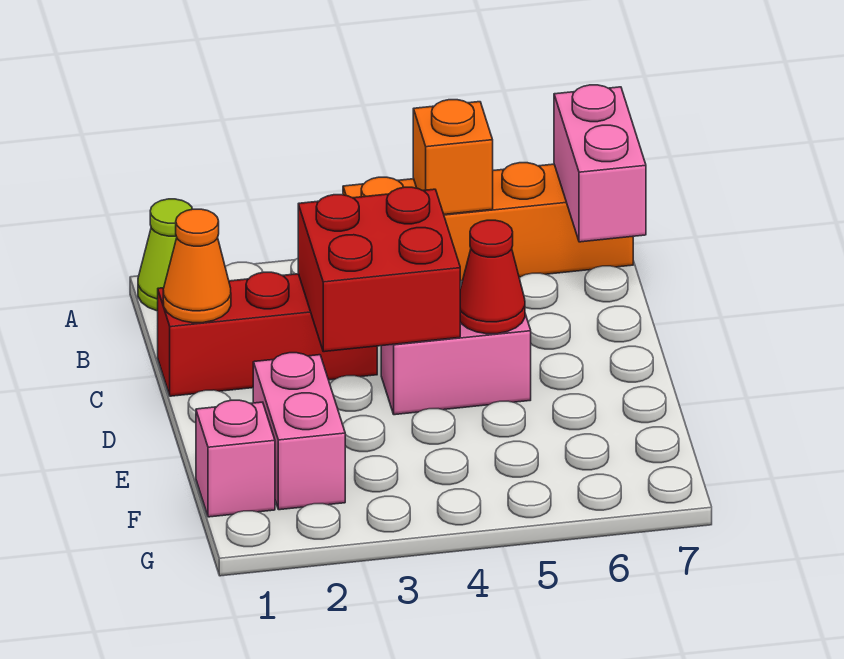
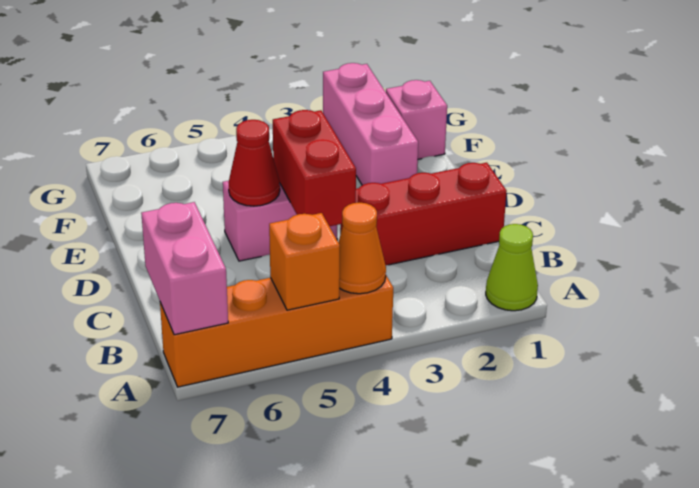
orange cone C1 level 2 -> orange cone A4 level 2
red brick C3:D4 level 2 -> red brick C4:D4 level 2
pink brick E2:F2 level 1 -> pink brick E2:G2 level 1

